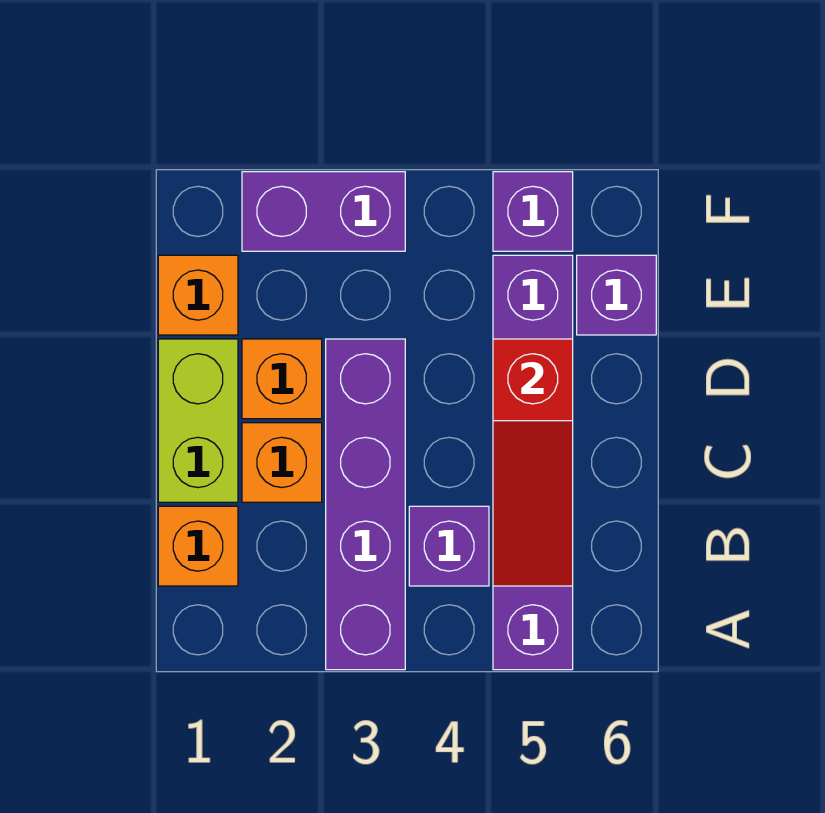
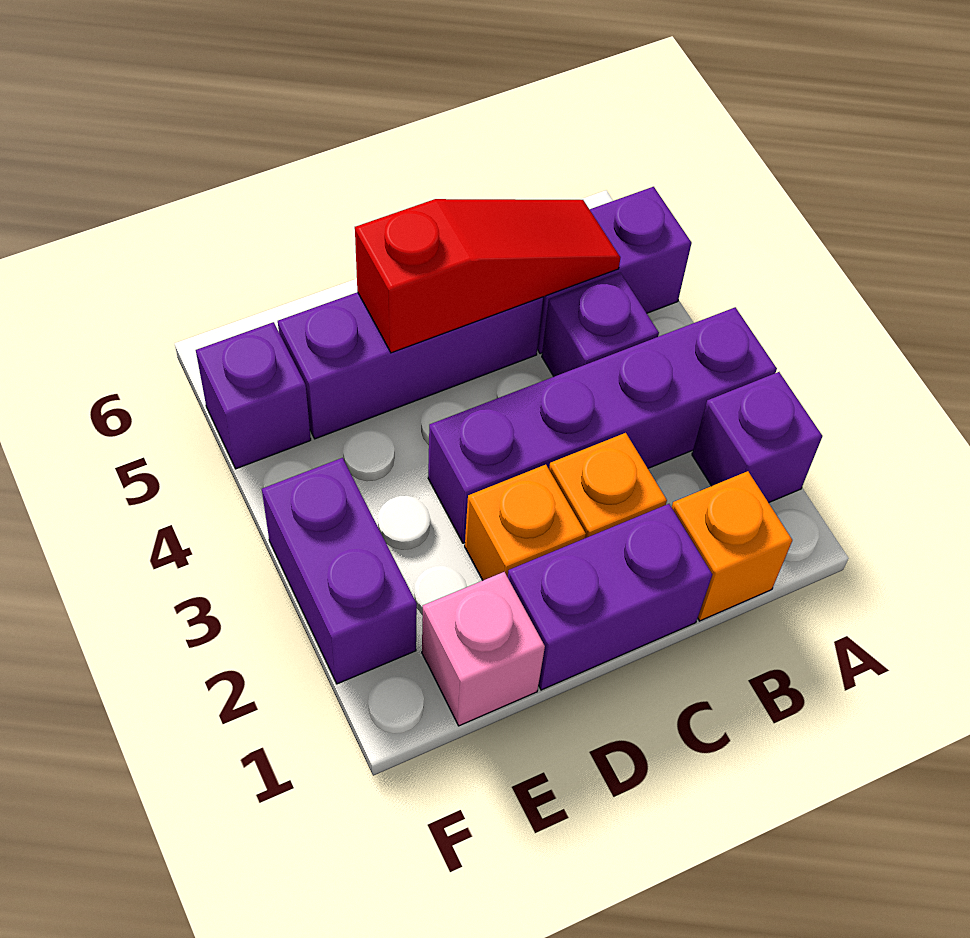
lime brick C1:D1 level 1 -> purple brick C1:D1 level 1
orange brick E1 level 1 -> pink brick E1 level 1
purple brick E6 level 1 -> purple brick A2 level 1

